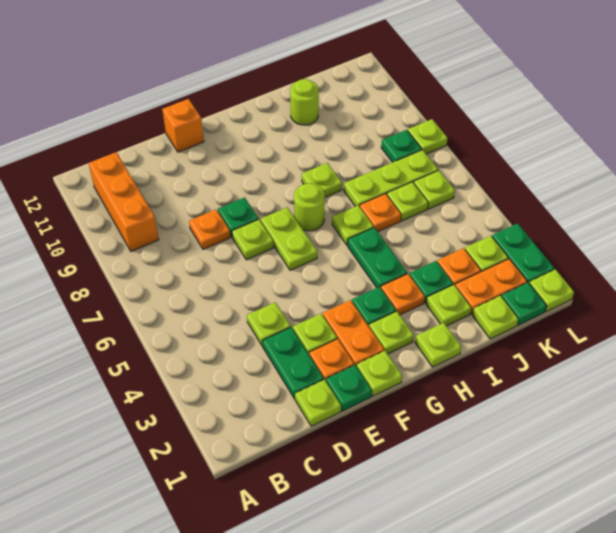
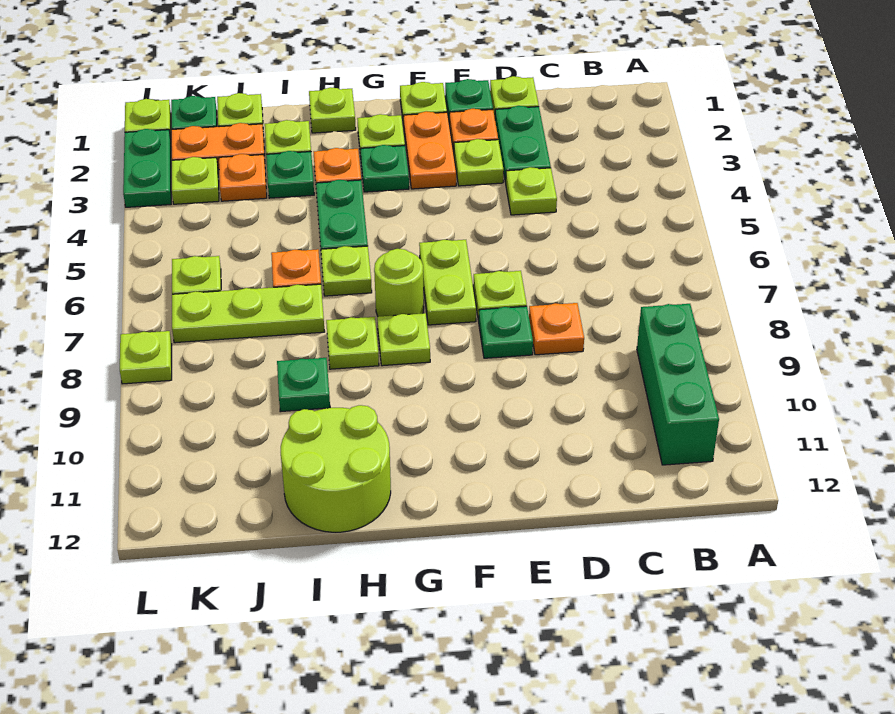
orange brick B9:B11 level 1 -> green brick B9:B11 level 1
orange brick E12 level 1 -> none
lime round brick I11 level 1 -> lime round brick H11:I12 level 1
lime plate J6 level 1 -> lime plate G8 level 1
green plate K8 level 1 -> green plate I9 level 1

